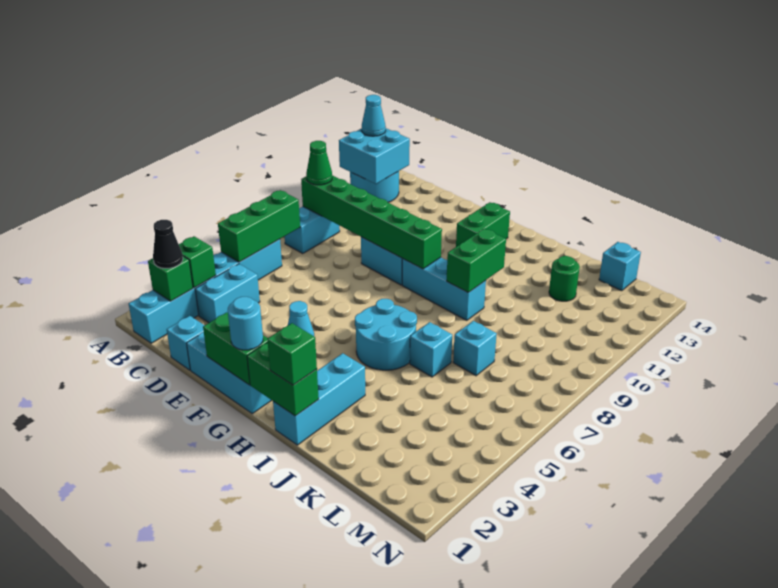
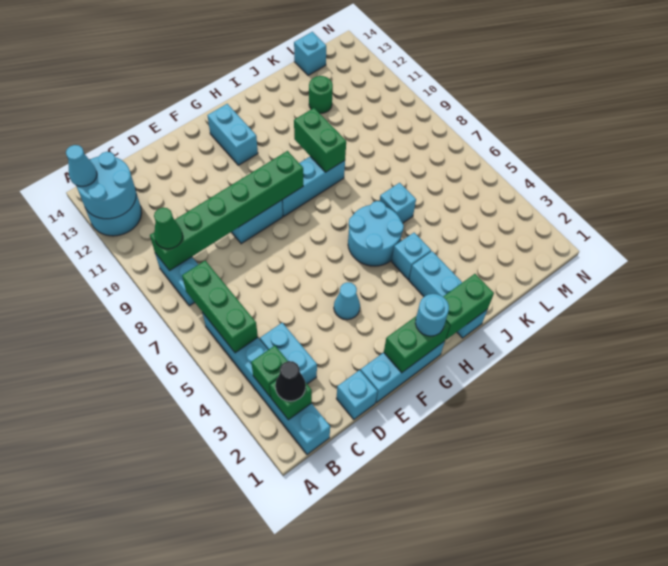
cyan brick A12:B13 level 2 -> cyan round brick A12:B13 level 2
green brick G12:G13 level 1 -> cyan brick G12:G13 level 1
green brick I1 level 3 -> none
cyan brick K7 level 1 -> cyan brick I4 level 1

